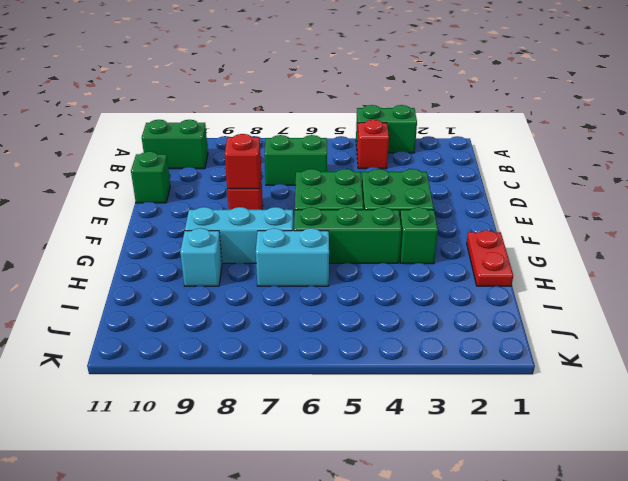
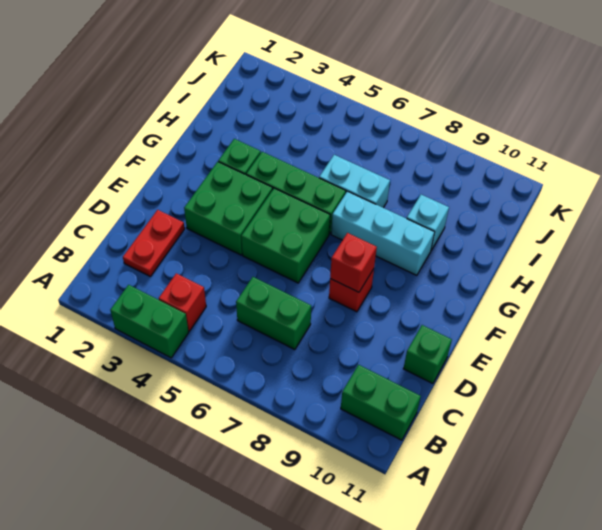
red plate G1:H1 level 1 -> red plate C2:D2 level 1

